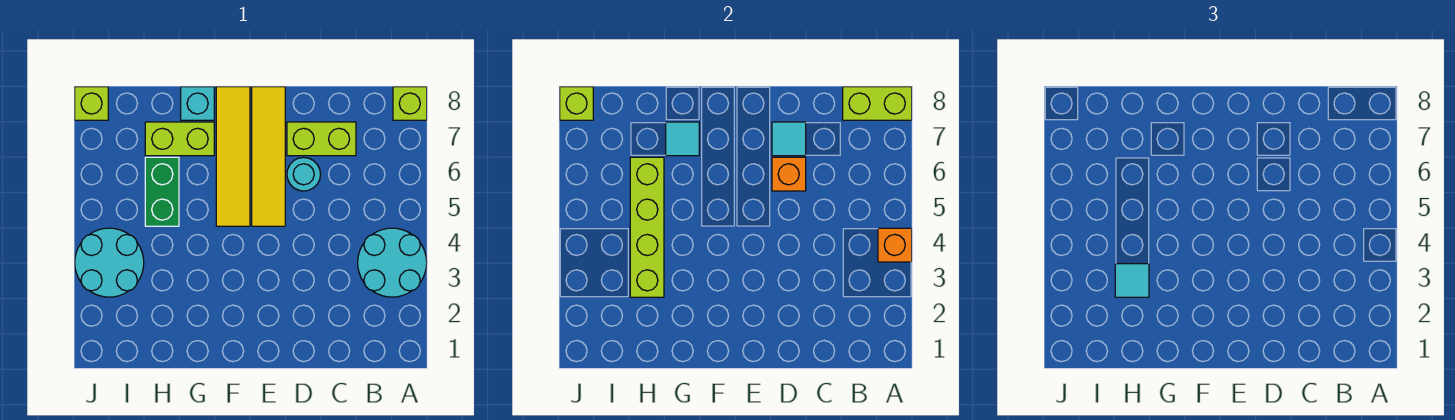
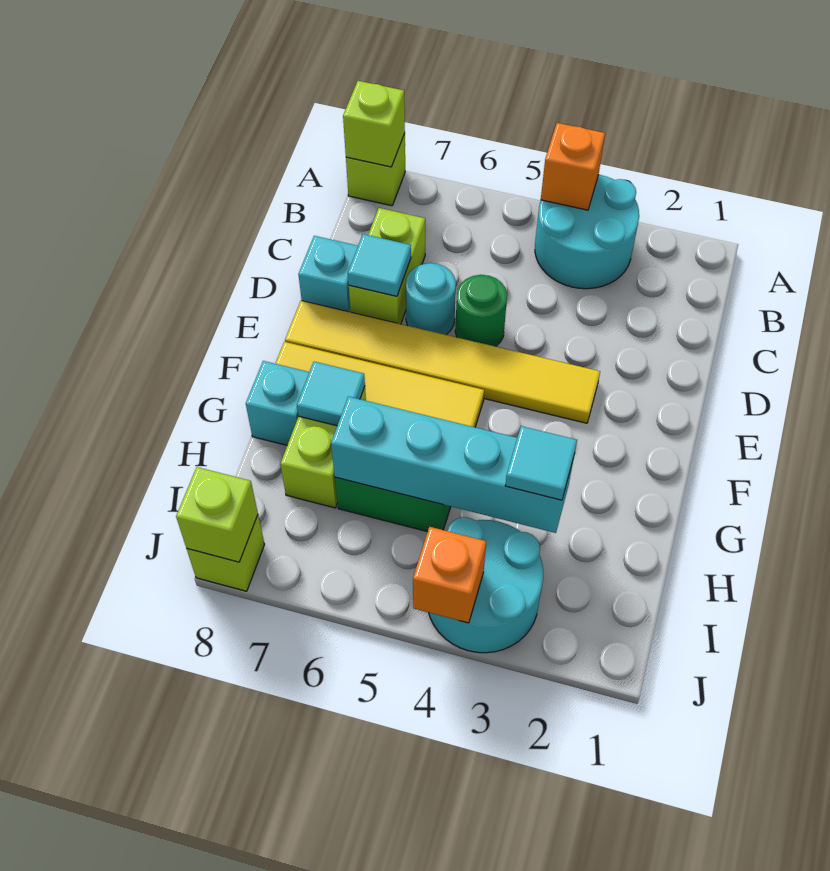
lime brick A8:B8 level 2 -> lime brick A8 level 2
none -> green round brick D5 level 1
orange brick D6 level 2 -> orange brick J4 level 2
none -> cyan brick D8 level 1
yellow tile E5:E8 level 1 -> yellow tile E3:E8 level 1
lime brick H3:H6 level 2 -> cyan brick H3:H6 level 2

